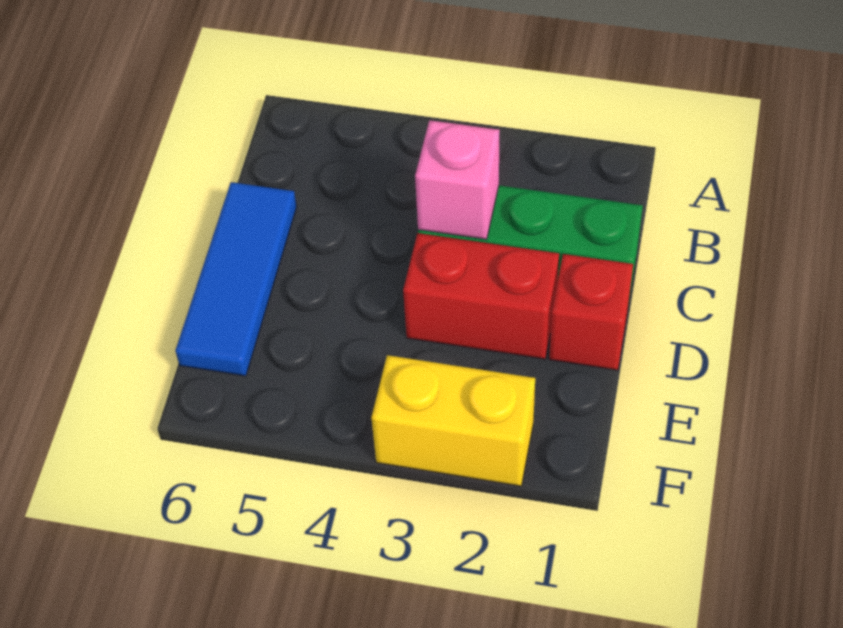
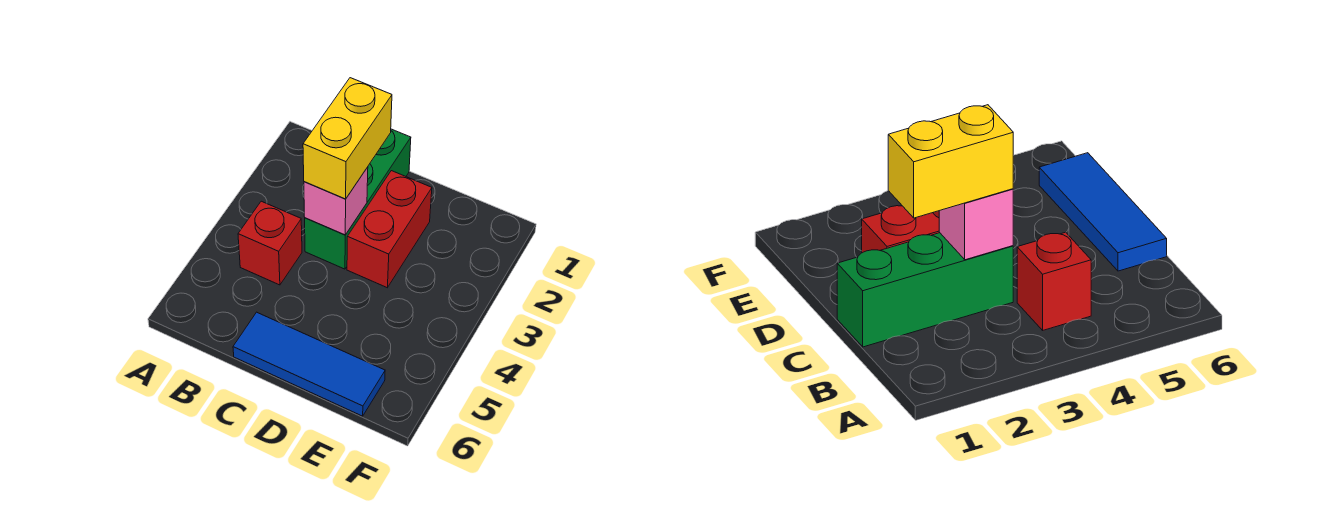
red brick D1 level 1 -> red brick B4 level 1
yellow brick F2:F3 level 1 -> yellow brick C2:C3 level 3

